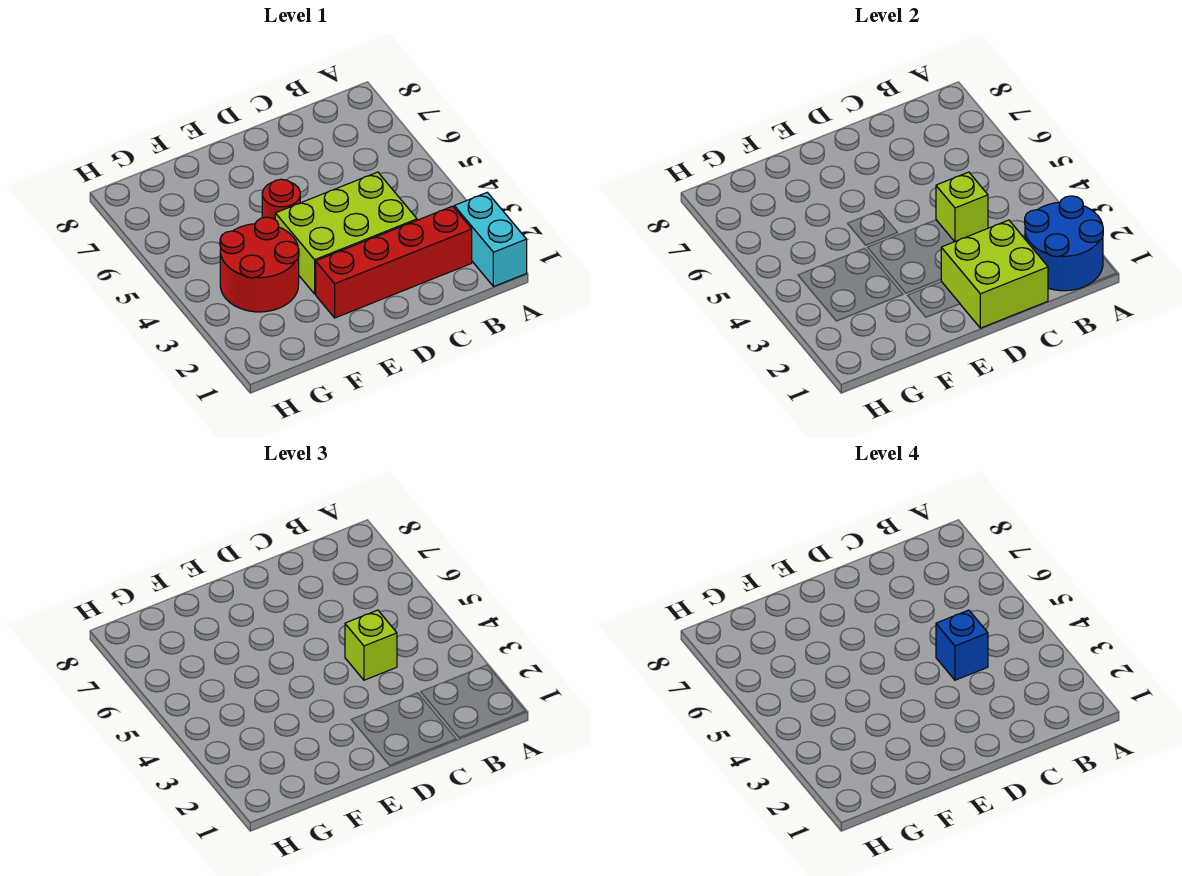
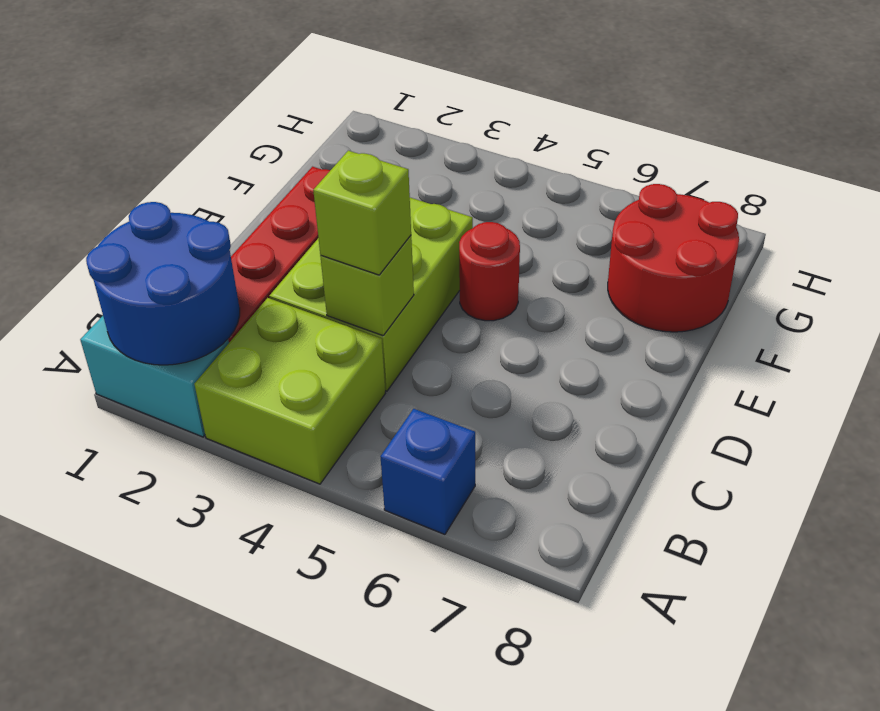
lime brick C1:D2 level 2 -> lime brick A3:B4 level 1
blue brick C4 level 4 -> blue brick A6 level 1
red round brick F3:G4 level 1 -> red round brick F7:G8 level 1

